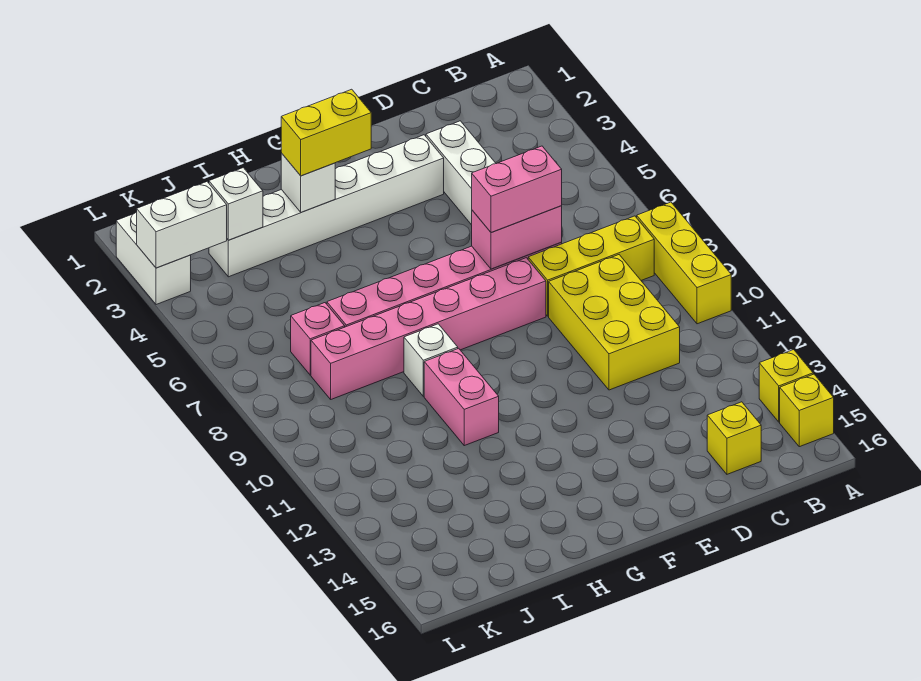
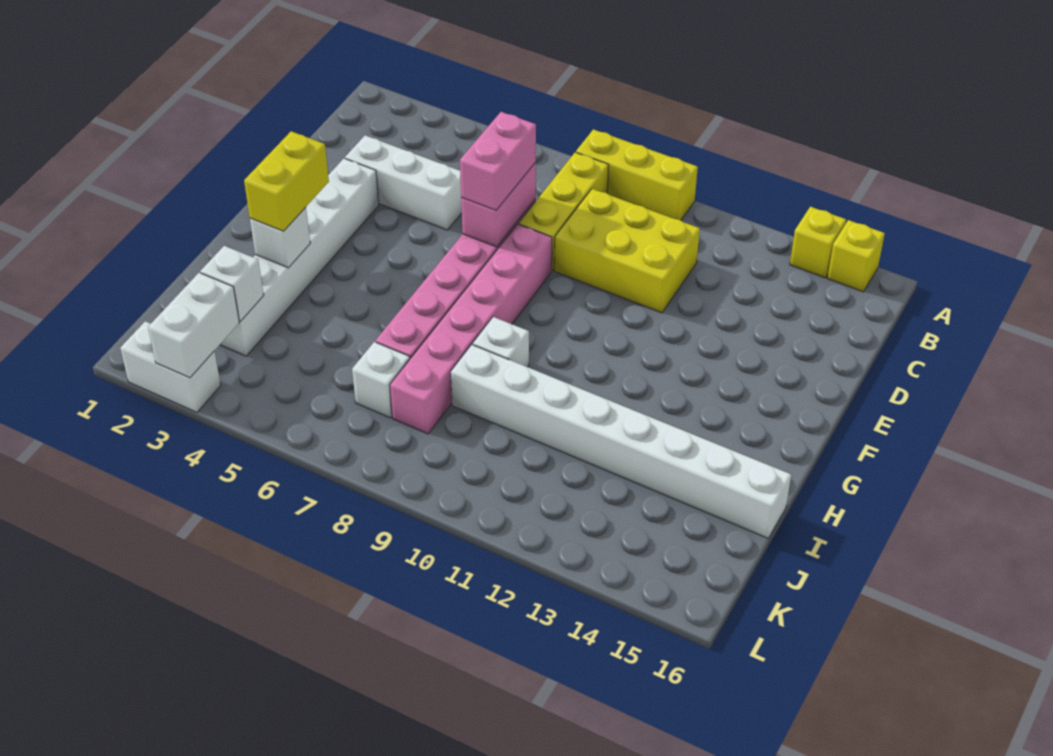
yellow brick C15 level 1 -> none
pink brick H10:H11 level 1 -> none
none -> white brick I9:I16 level 1
pink brick J7 level 1 -> white brick J7 level 1

